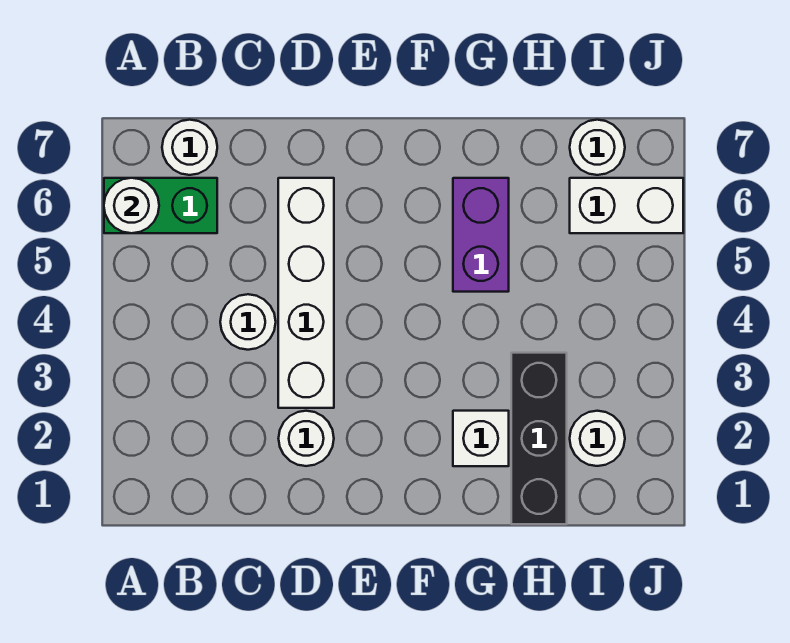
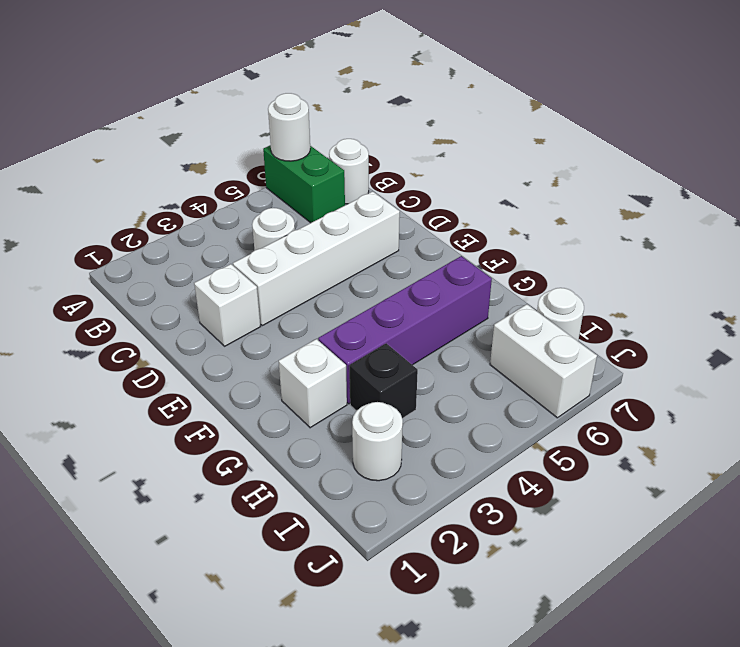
white round brick D2 level 1 -> white brick D2 level 1
purple brick G5:G6 level 1 -> purple brick G3:G6 level 1
black brick H1:H3 level 1 -> black brick H3 level 1

